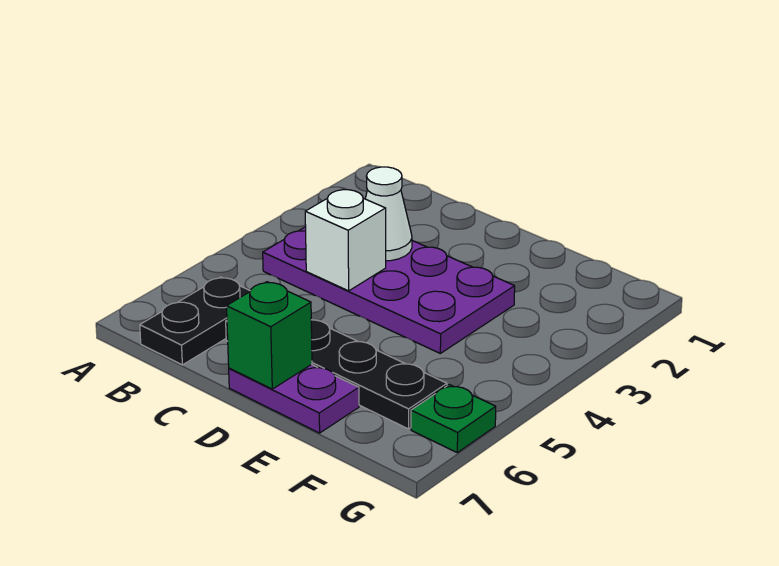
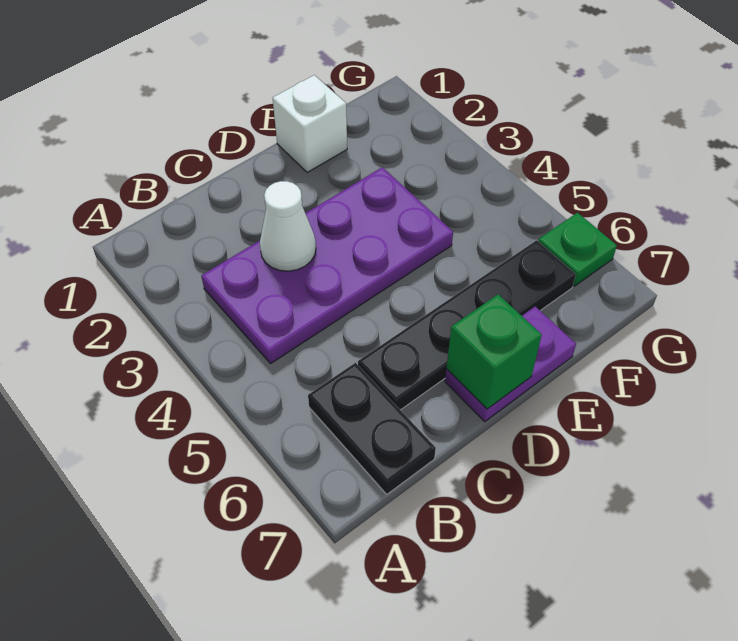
white brick C4 level 2 -> white brick E1 level 1

